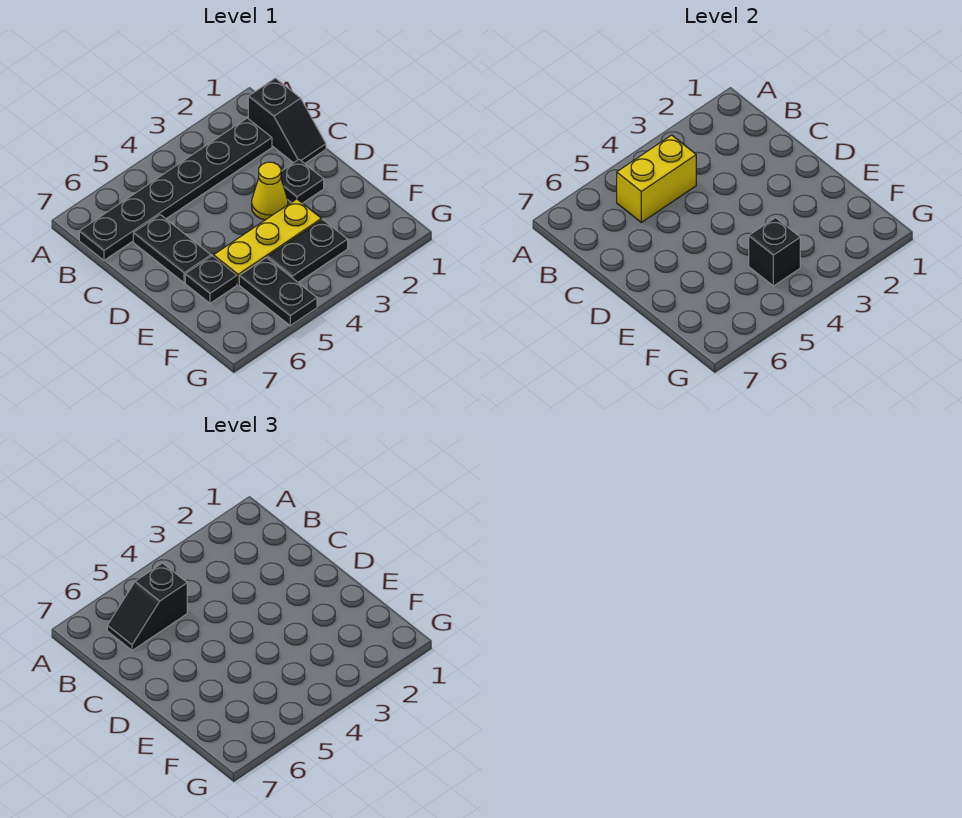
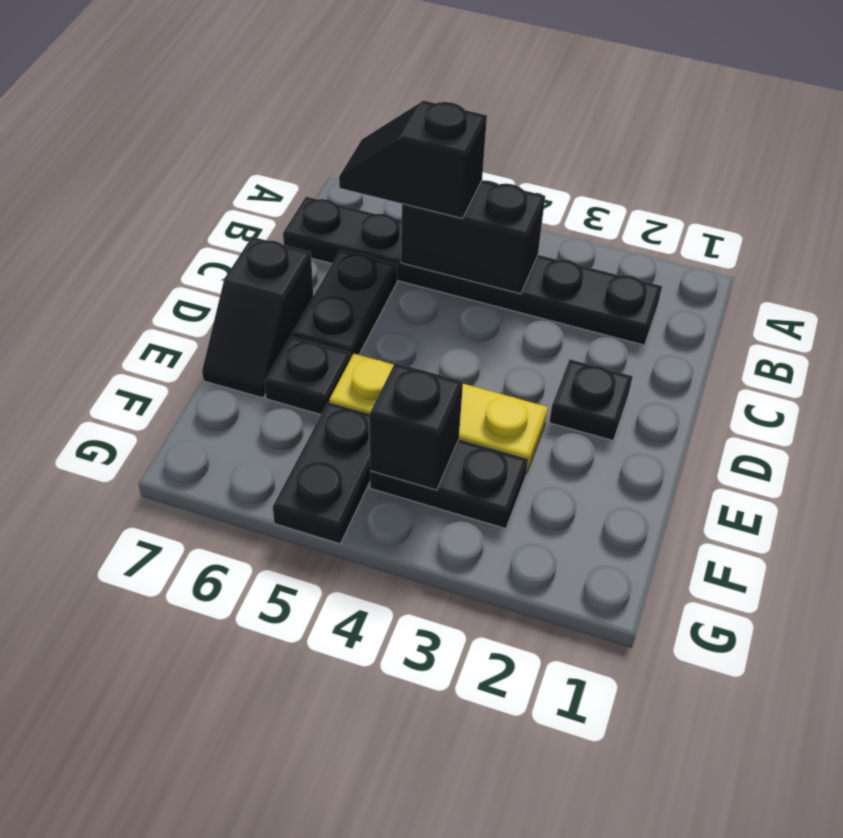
black slope B1:C1 level 1 top B -> black slope D7:E7 level 1 top D
yellow brick B4:B5 level 2 -> black brick B4:B5 level 2
yellow cone D3 level 1 -> none

